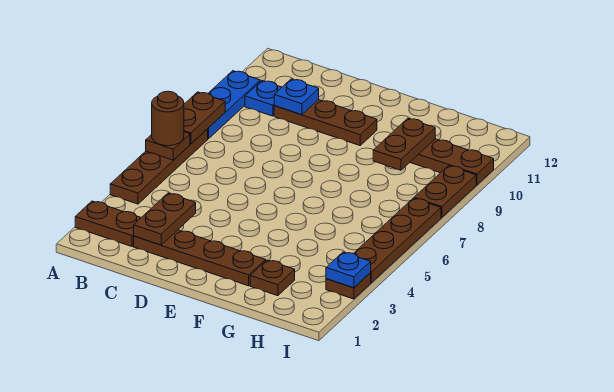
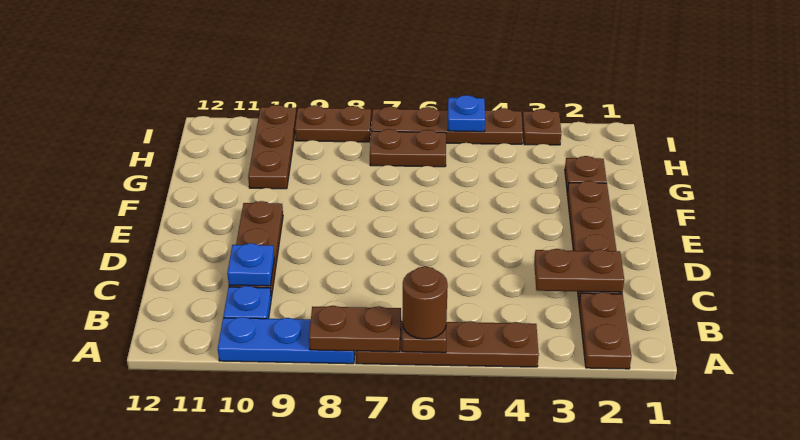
brown plate G9:G10 level 2 -> brown plate H6:H7 level 1
blue plate I3 level 2 -> blue plate I5 level 2

